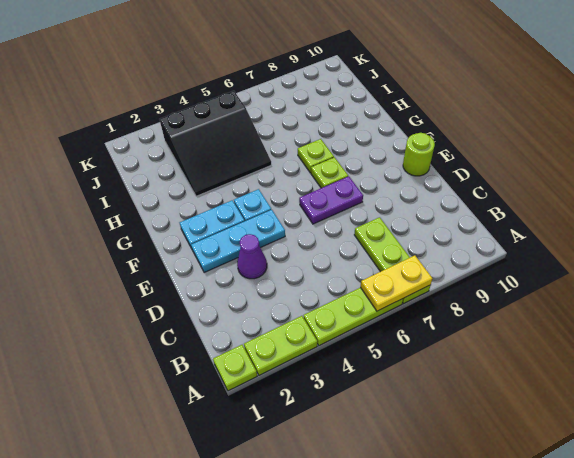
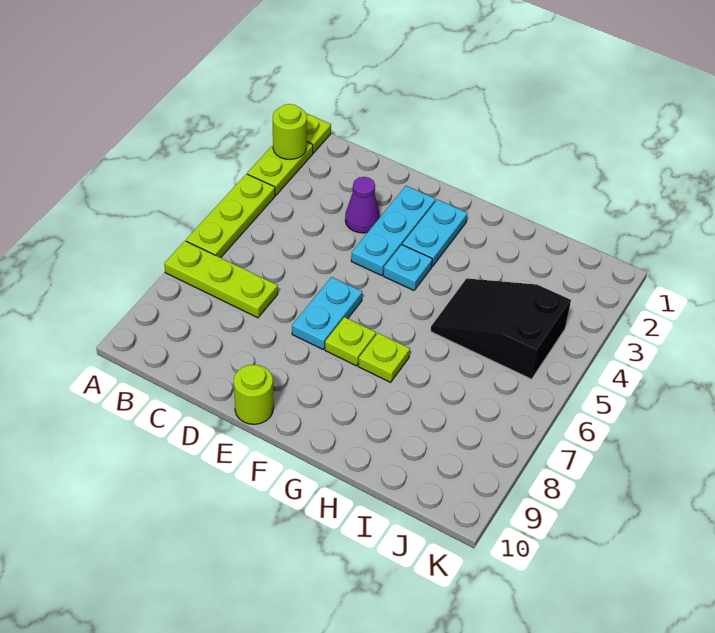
none -> lime round brick A2 level 2
yellow plate A6:A7 level 2 -> none
purple plate E6:E7 level 1 -> cyan plate E6:E7 level 1
black slope H3:J5 level 1 top J -> black slope H4:J5 level 1 top J

